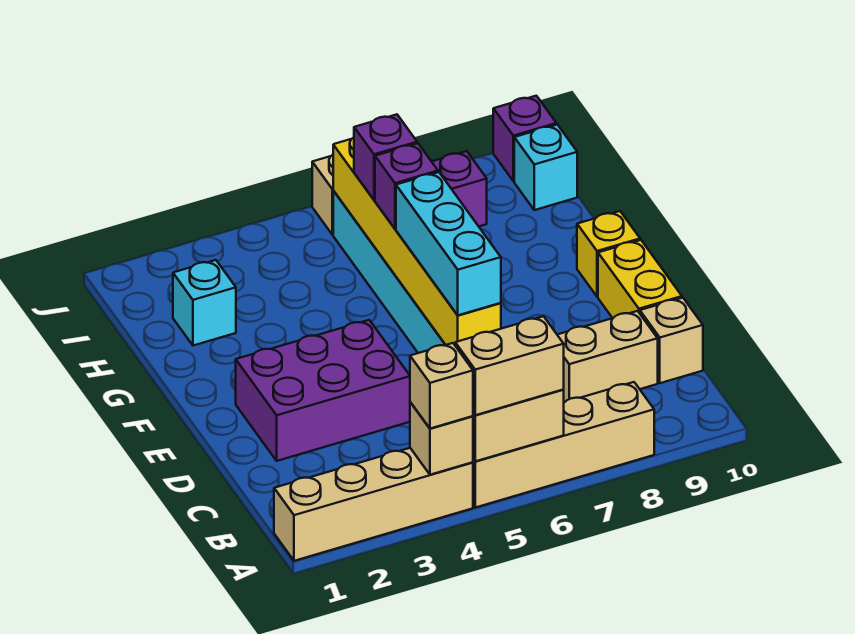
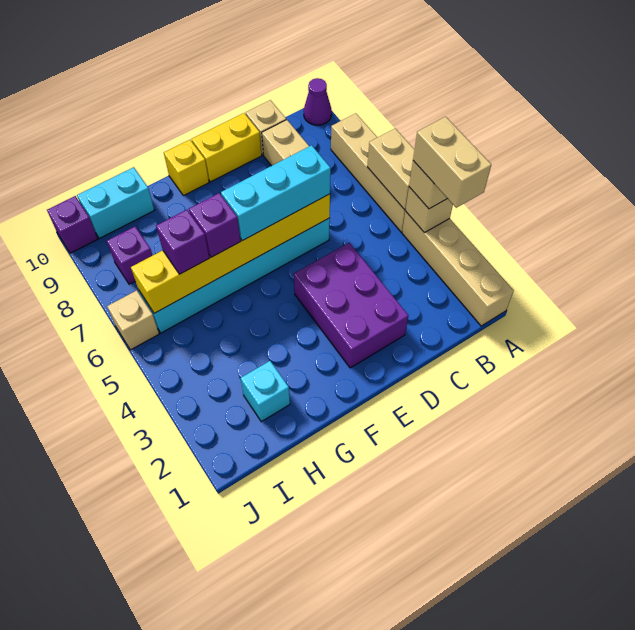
tan brick A5:A6 level 3 -> tan brick A3:A4 level 4
none -> purple cone A10 level 1
cyan brick I10 level 1 -> cyan brick H10:I10 level 1

